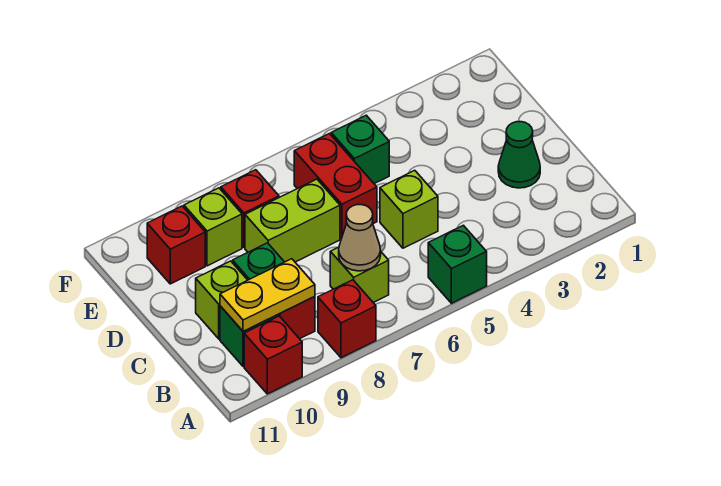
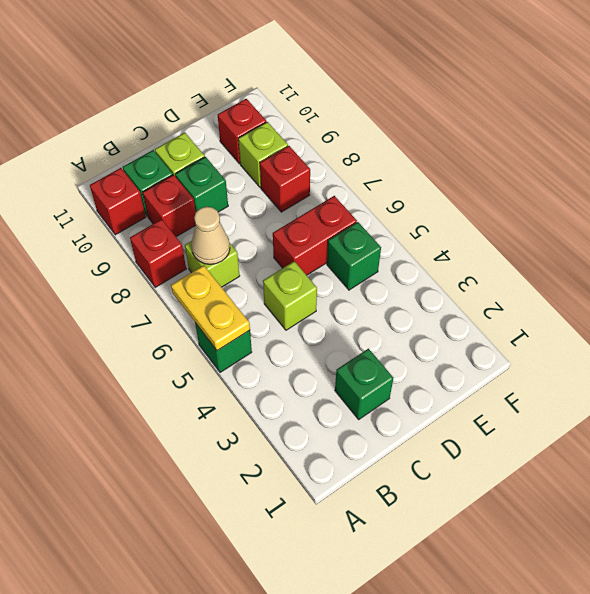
yellow plate B9:B10 level 2 -> yellow plate A5:A6 level 2
green cone C2 level 1 -> green brick C2 level 1
lime brick D7:D8 level 1 -> none

